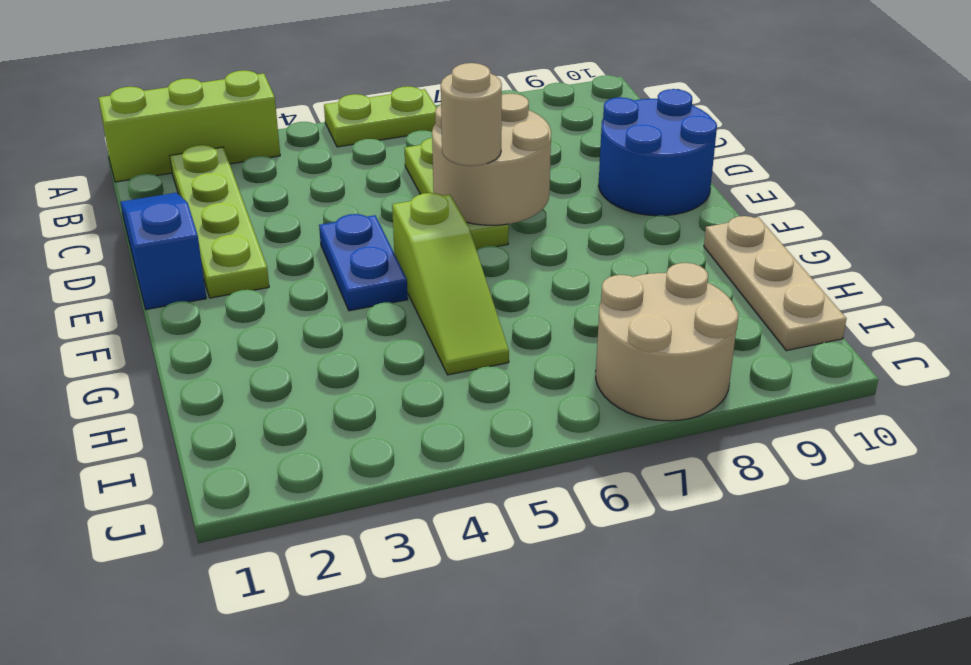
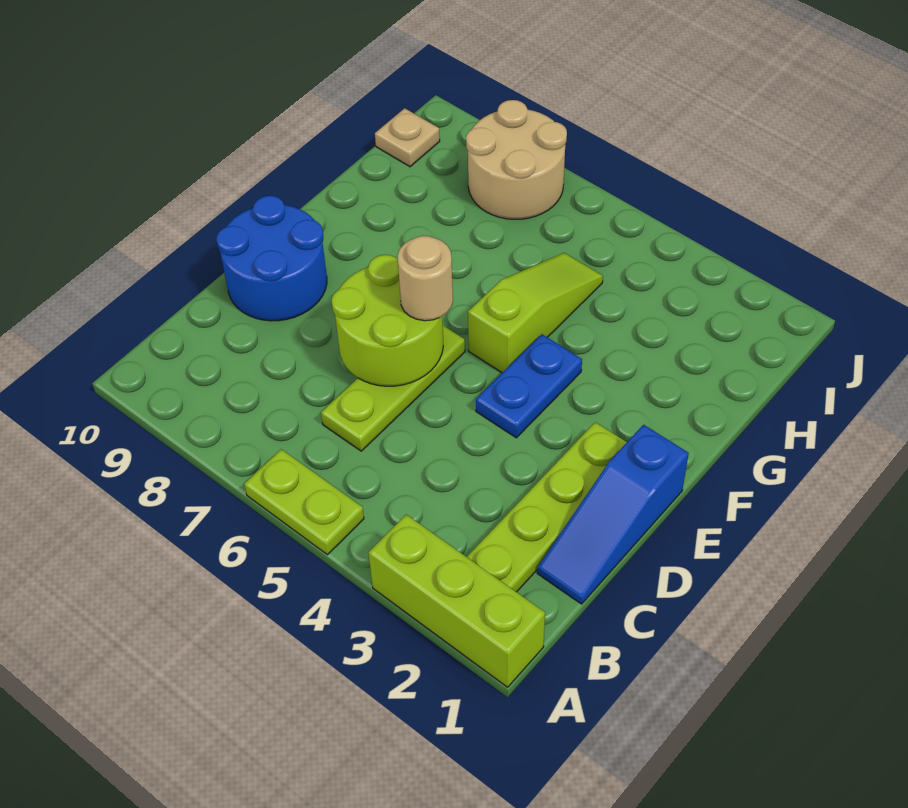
tan round brick D6:E7 level 2 -> lime round brick D6:E7 level 2
tan plate G10:I10 level 1 -> tan plate I10 level 1

